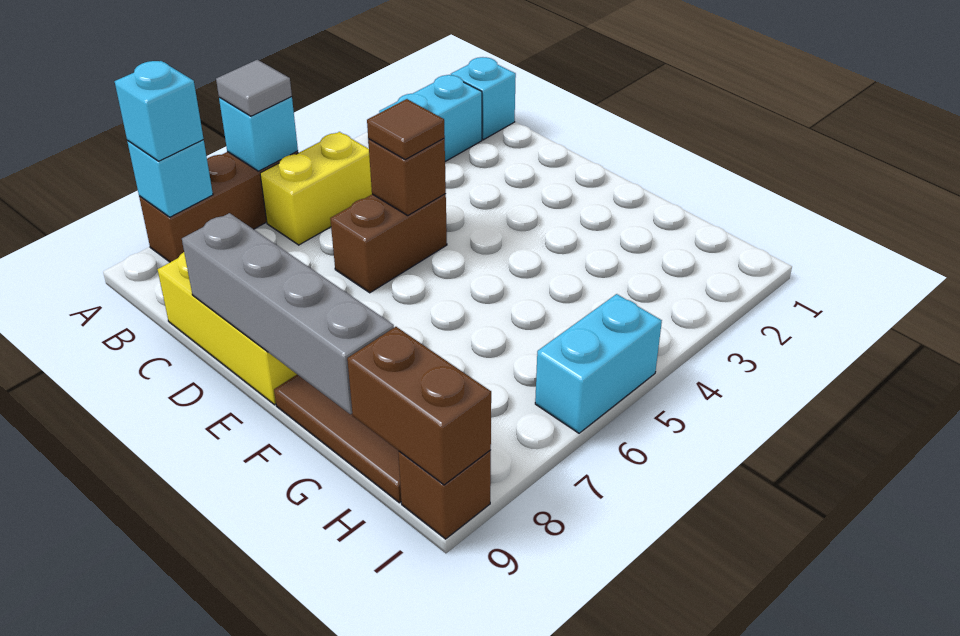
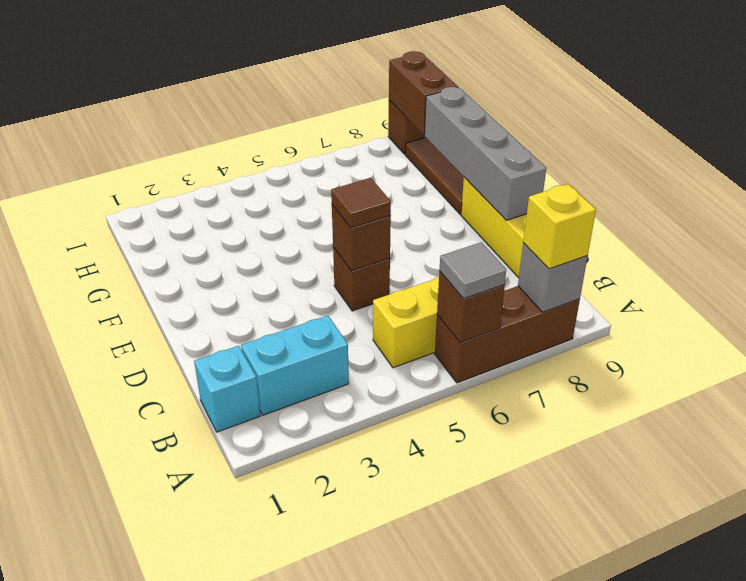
cyan brick A6 level 2 -> brown brick A6 level 2
cyan brick A8 level 2 -> grey brick A8 level 2
cyan brick A8 level 3 -> yellow brick A8 level 3
brown brick D5:D6 level 1 -> brown brick D5 level 1
cyan brick I5:I6 level 1 -> none

